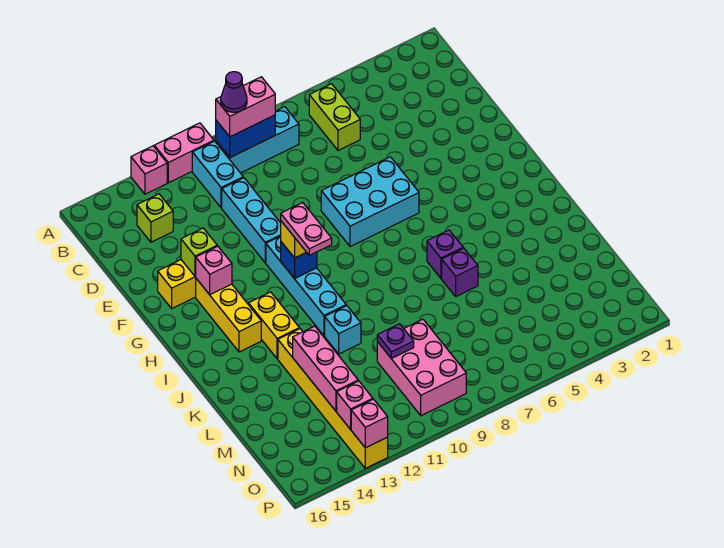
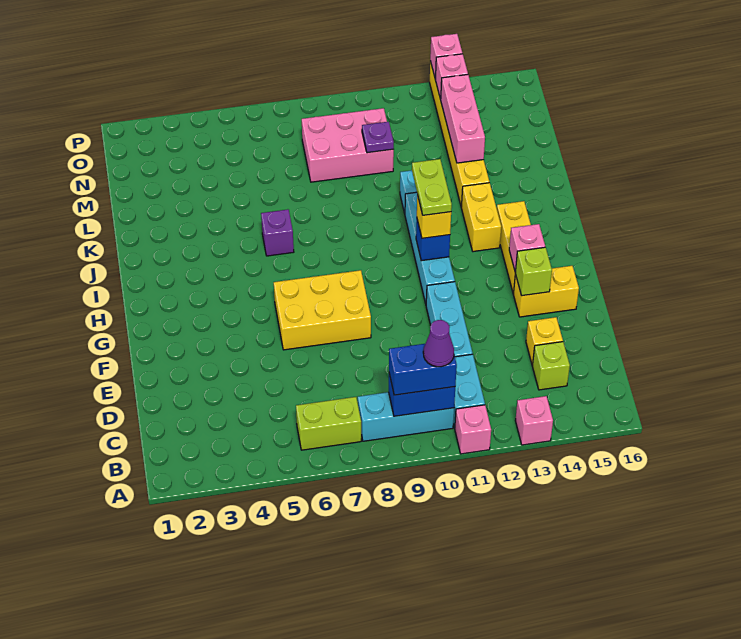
pink brick A11:A12 level 1 -> pink brick A11 level 1
lime brick B6:C6 level 1 -> lime brick B6:B7 level 1
pink brick B9:B10 level 3 -> blue brick B9:B10 level 3
none -> yellow brick D14 level 1
cyan brick F6:G8 level 1 -> yellow brick F6:G8 level 1
pink plate H11:I11 level 4 -> lime plate H11:I11 level 4
purple brick K6 level 1 -> none
pink brick M9:O10 level 1 -> pink brick M8:N10 level 1

